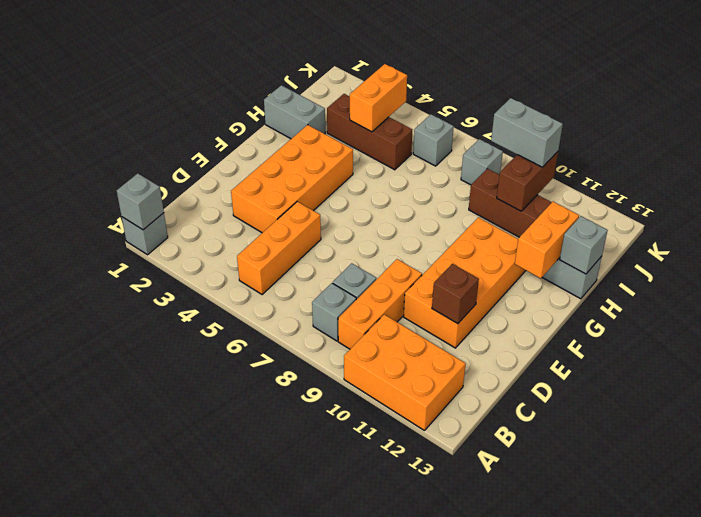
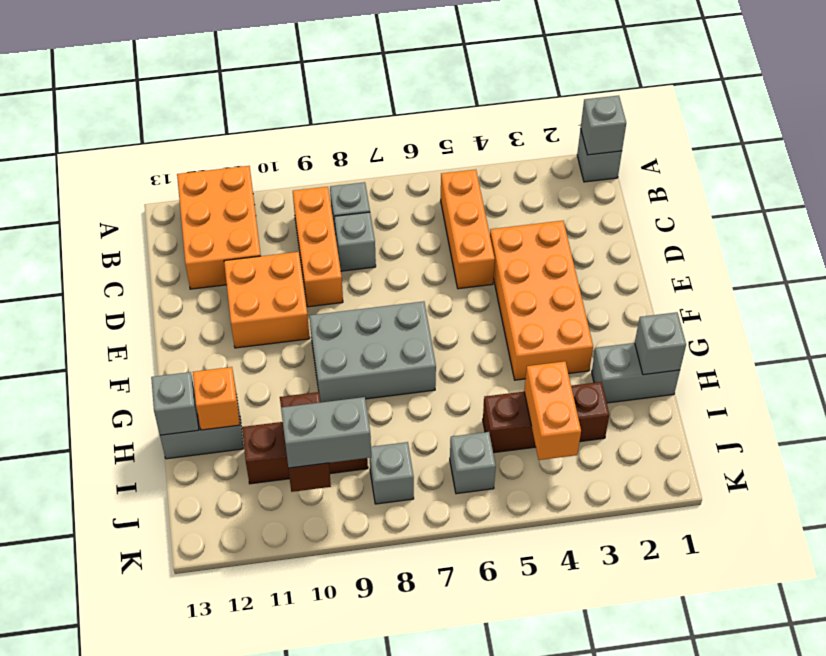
orange brick A10:B12 level 1 -> orange brick A11:C12 level 1
orange brick D10:G11 level 1 -> orange brick D10:E11 level 1
brown brick D11 level 2 -> none
none -> grey brick F7:G9 level 1
orange brick G12:H12 level 2 -> orange brick H12 level 2
none -> grey brick H1 level 2

